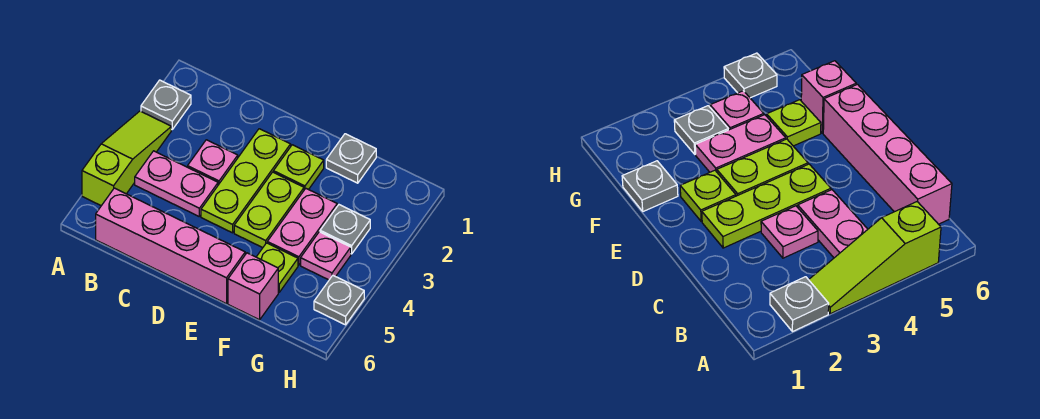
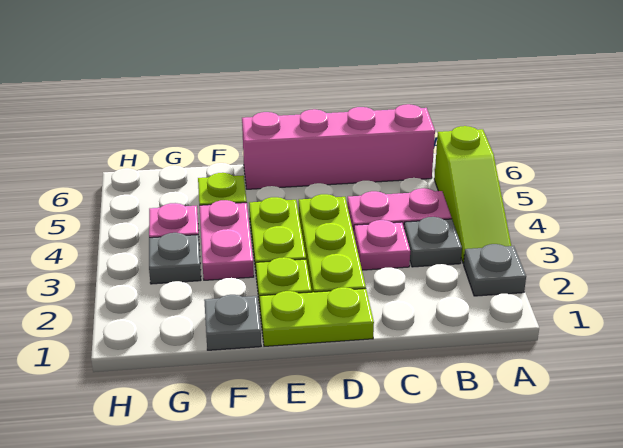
none -> lime plate D1:E1 level 1
pink brick F6 level 1 -> none
grey plate H5 level 1 -> grey plate B3 level 1

